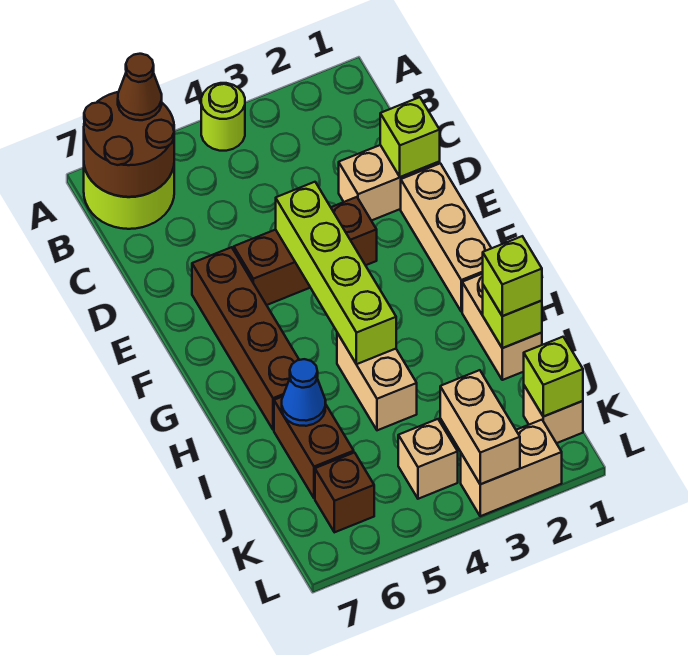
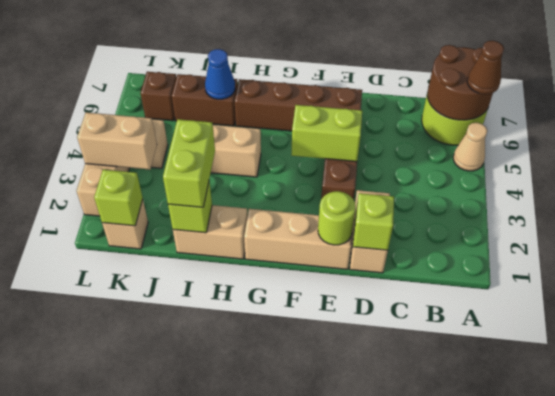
lime round brick A4 level 1 -> lime round brick E1 level 2
none -> tan cone A5 level 1
lime brick E4:H4 level 2 -> lime brick E4:F4 level 2
lime brick I1 level 3 -> lime brick I1:I2 level 3

